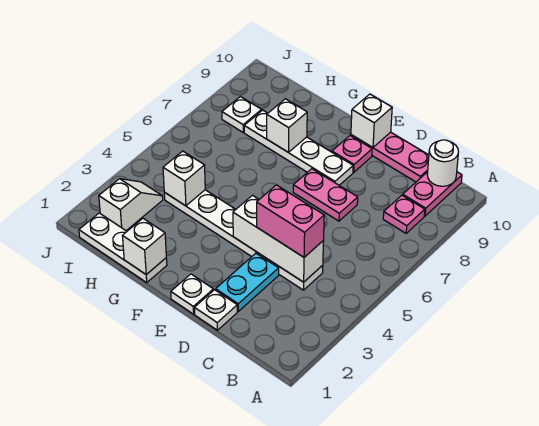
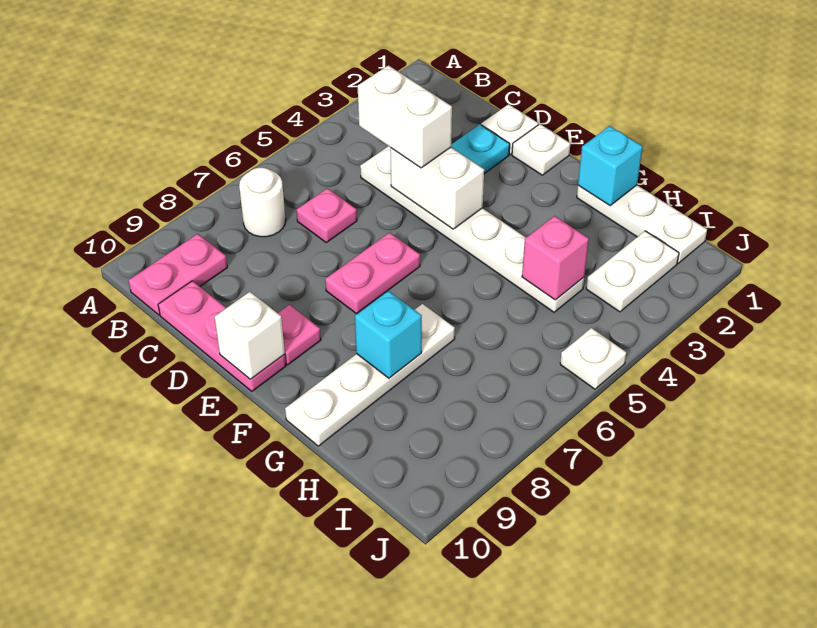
pink plate B8 level 1 -> pink plate C6 level 1
white round brick B10 level 2 -> white round brick B7 level 1
white brick C4:E4 level 2 -> white brick D4:E4 level 2
pink brick C4:D4 level 3 -> white brick C4:D4 level 3
pink plate D7:E7 level 1 -> pink plate E6:E7 level 1
white plate E8:H8 level 1 -> white plate G7:G10 level 1
white brick G1 level 2 -> cyan brick G1 level 2
white brick G8 level 2 -> cyan brick G8 level 2
white brick H4 level 2 -> pink brick H4 level 2
white slope I2:I3 level 1 top 2 -> white plate I2:I3 level 1
white plate I8 level 1 -> white plate J5 level 1

